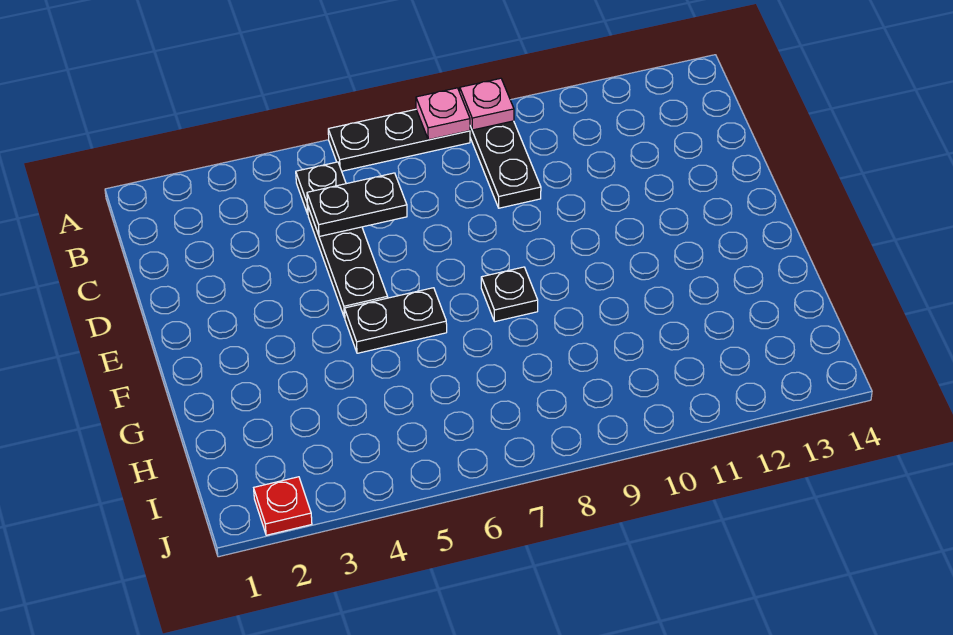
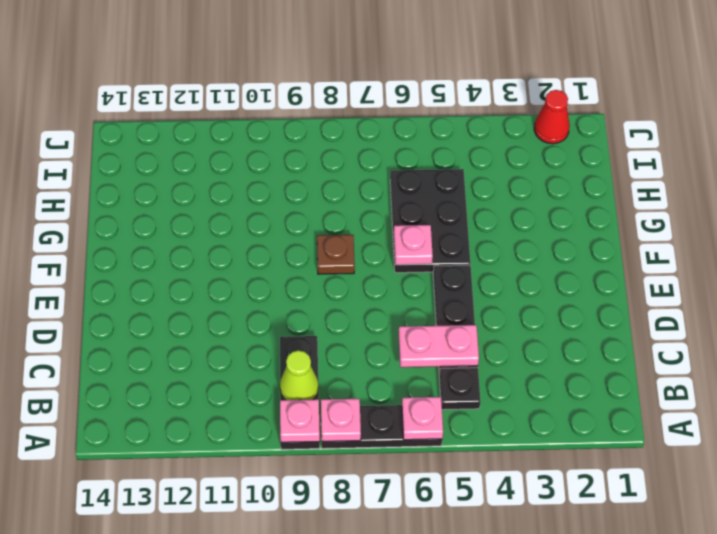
none -> pink plate A6 level 2
none -> lime cone B9 level 2
black plate C5:C6 level 2 -> pink plate C5:C6 level 2
black plate F5:F6 level 1 -> black plate F5:H6 level 1
none -> pink plate F6 level 2
black plate F8 level 1 -> brown plate F8 level 1
red plate J2 level 1 -> red cone J2 level 1

